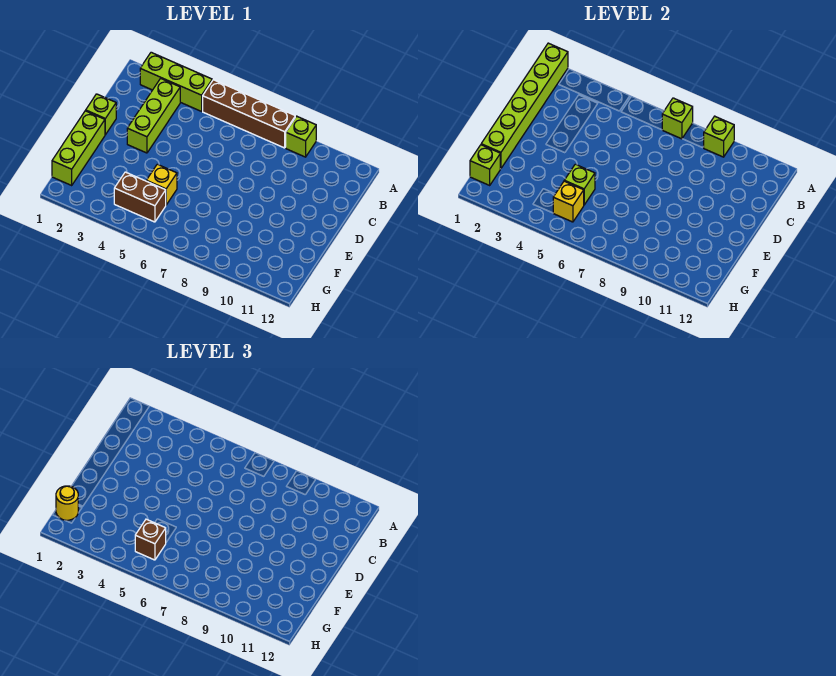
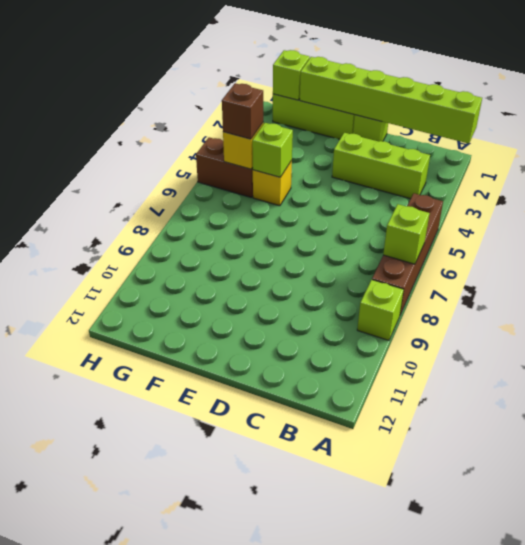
lime brick A2:A4 level 1 -> none
lime brick A9 level 2 -> none
yellow round brick G1 level 3 -> none
brown brick G4:G5 level 1 -> brown brick G5:H5 level 1

